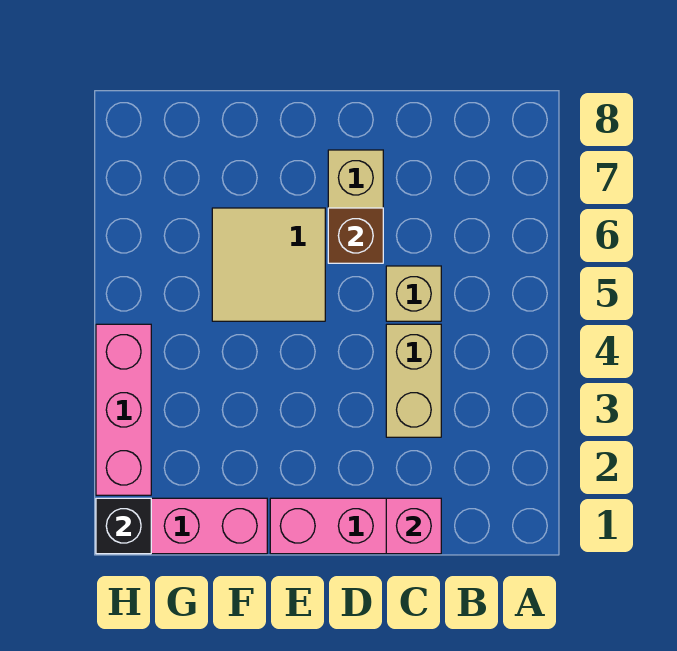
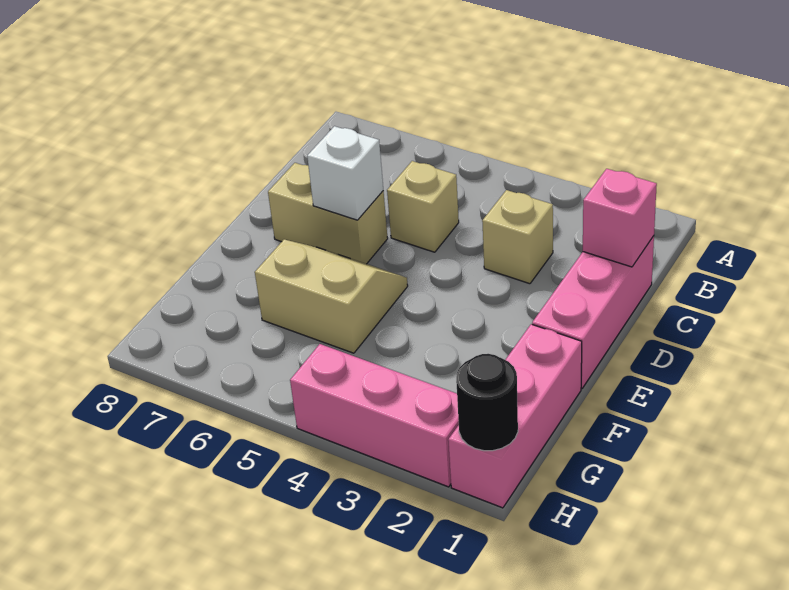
tan brick C3:C4 level 1 -> tan brick C3 level 1
brown brick D6 level 2 -> white brick D6 level 2
tan tile E5:F6 level 1 -> tan slope E5:F6 level 1 top F
black brick H1 level 2 -> black round brick H1 level 2

